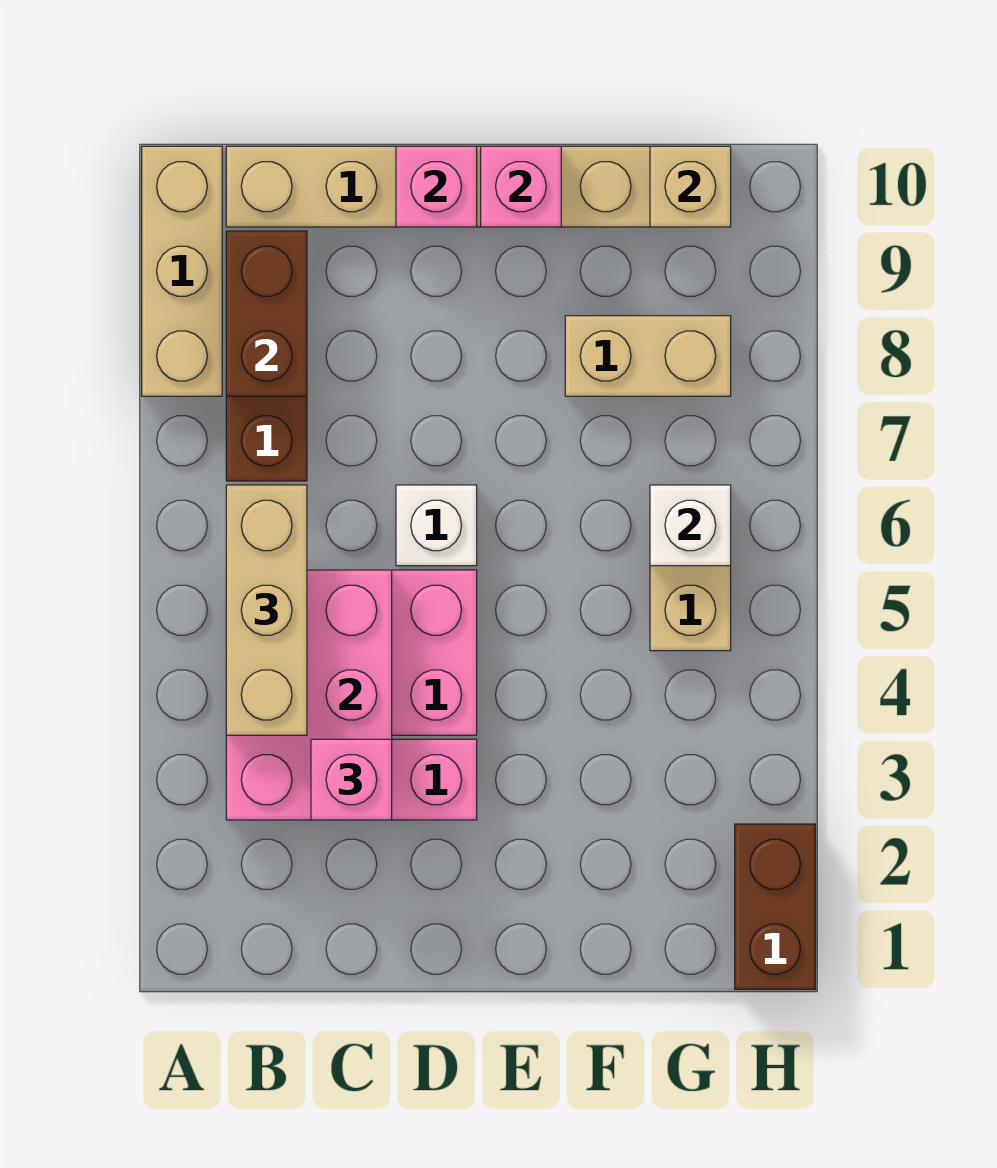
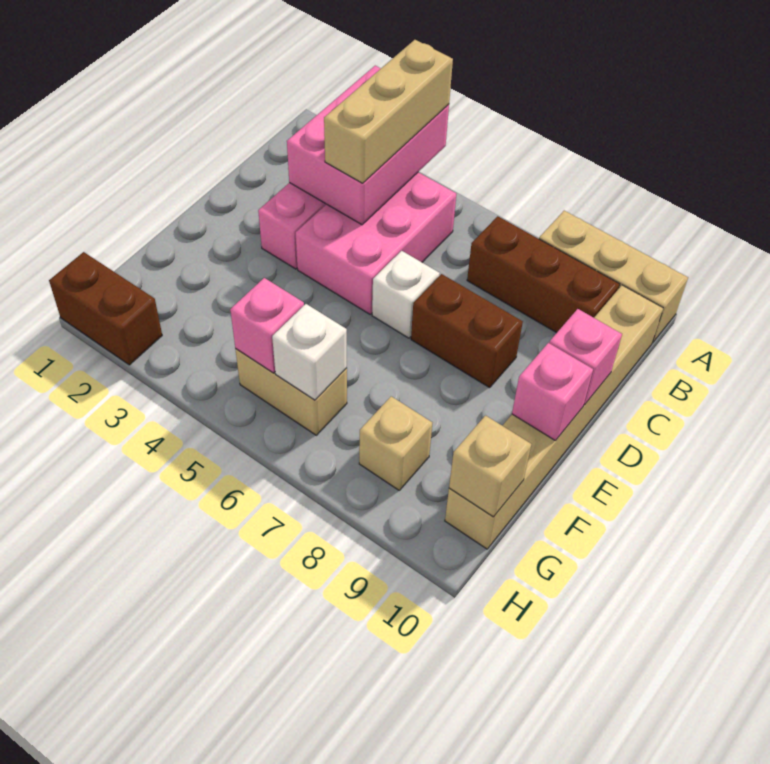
pink brick B3:C5 level 2 -> pink brick A3:C4 level 2
tan brick B4:B6 level 3 -> tan brick A4:C4 level 3
brown brick B8:B9 level 2 -> brown brick D7:D8 level 1
pink brick C3 level 3 -> pink brick G5 level 2
tan brick F8:G8 level 1 -> tan brick G8 level 1

